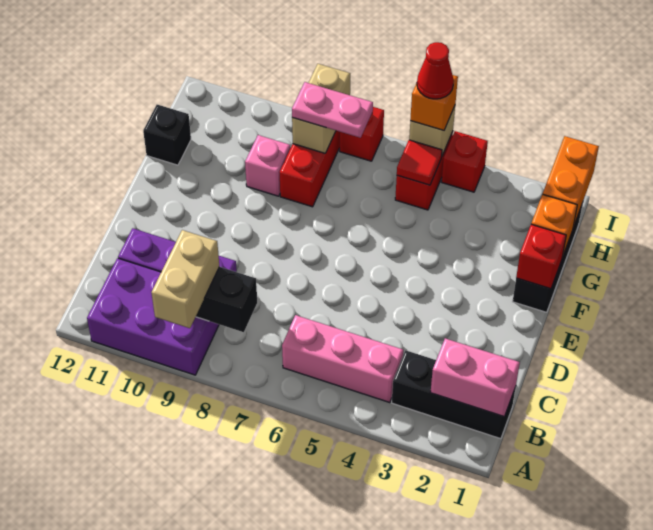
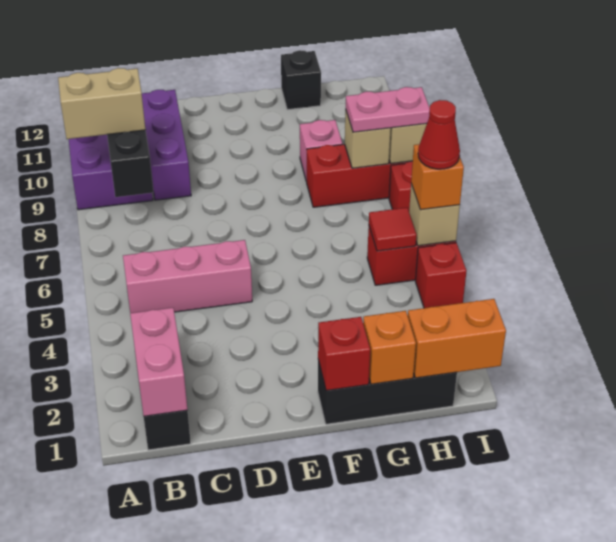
pink brick B4:B6 level 1 -> pink brick B5:D5 level 1
pink plate H7:H8 level 3 -> pink plate H8:I8 level 3

